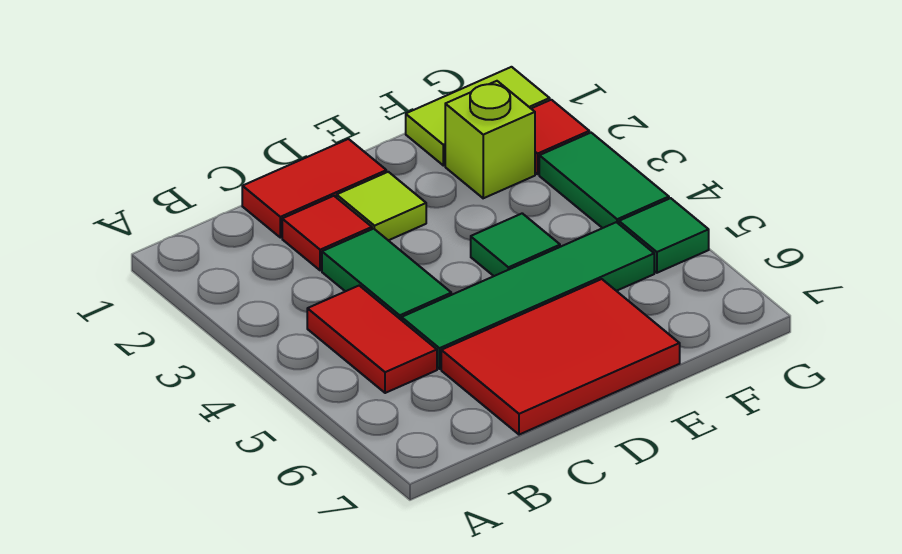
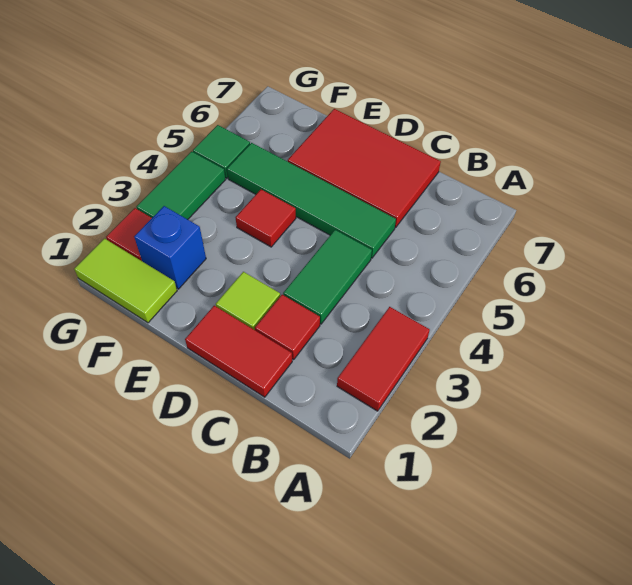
red tile B4:B5 level 1 -> red tile A2:A3 level 1
green tile E4 level 1 -> red tile E4 level 1
lime brick F2 level 1 -> blue brick F2 level 1

